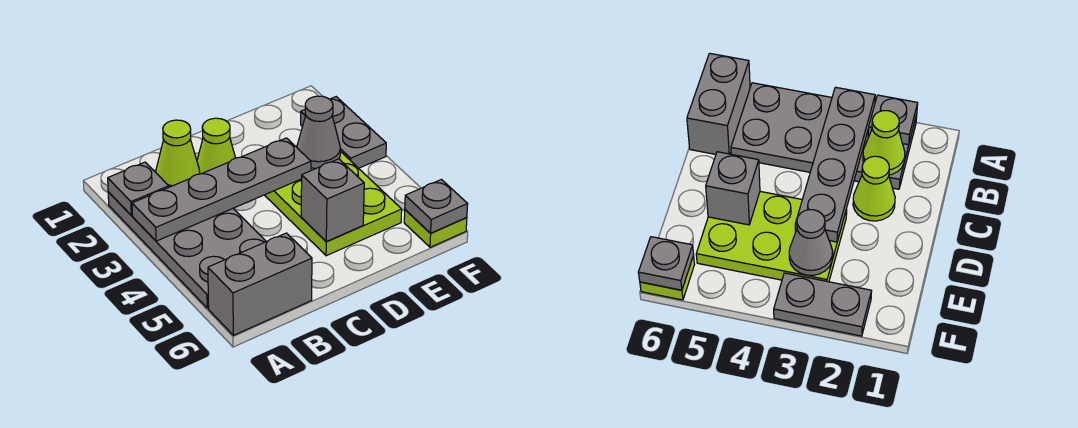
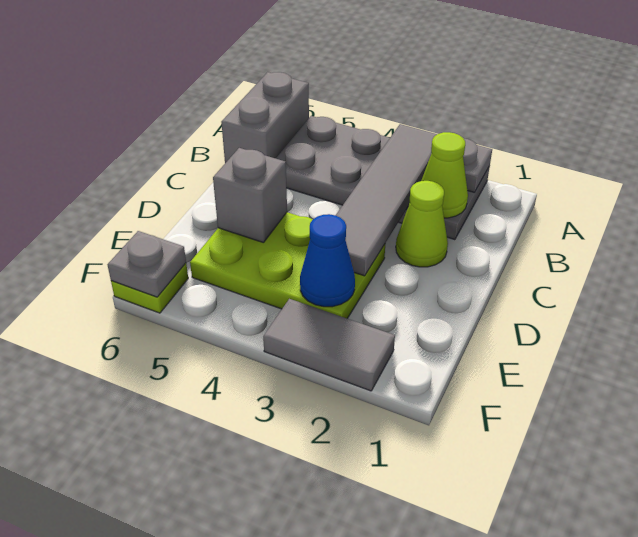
grey plate A3:D3 level 2 -> grey tile A3:D3 level 2
grey cone E3 level 2 -> blue cone E3 level 2
grey plate F2:F3 level 1 -> grey tile F2:F3 level 1

